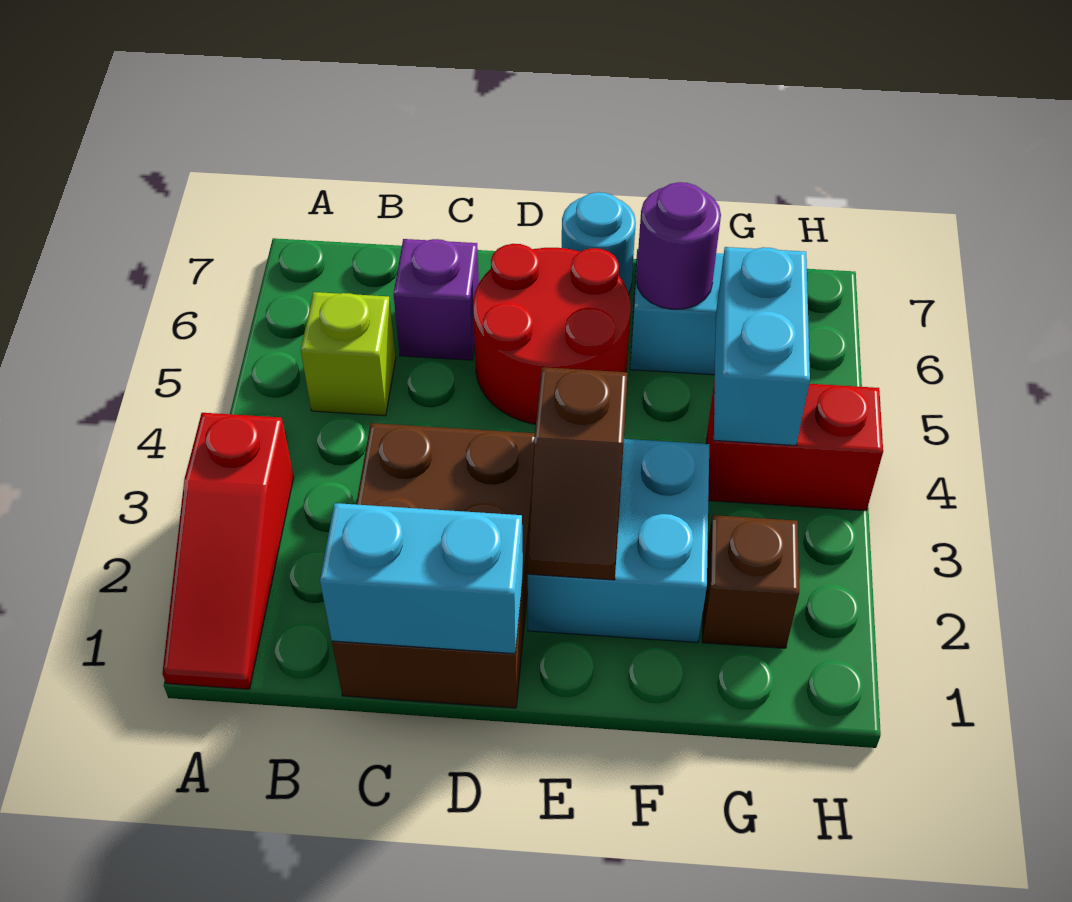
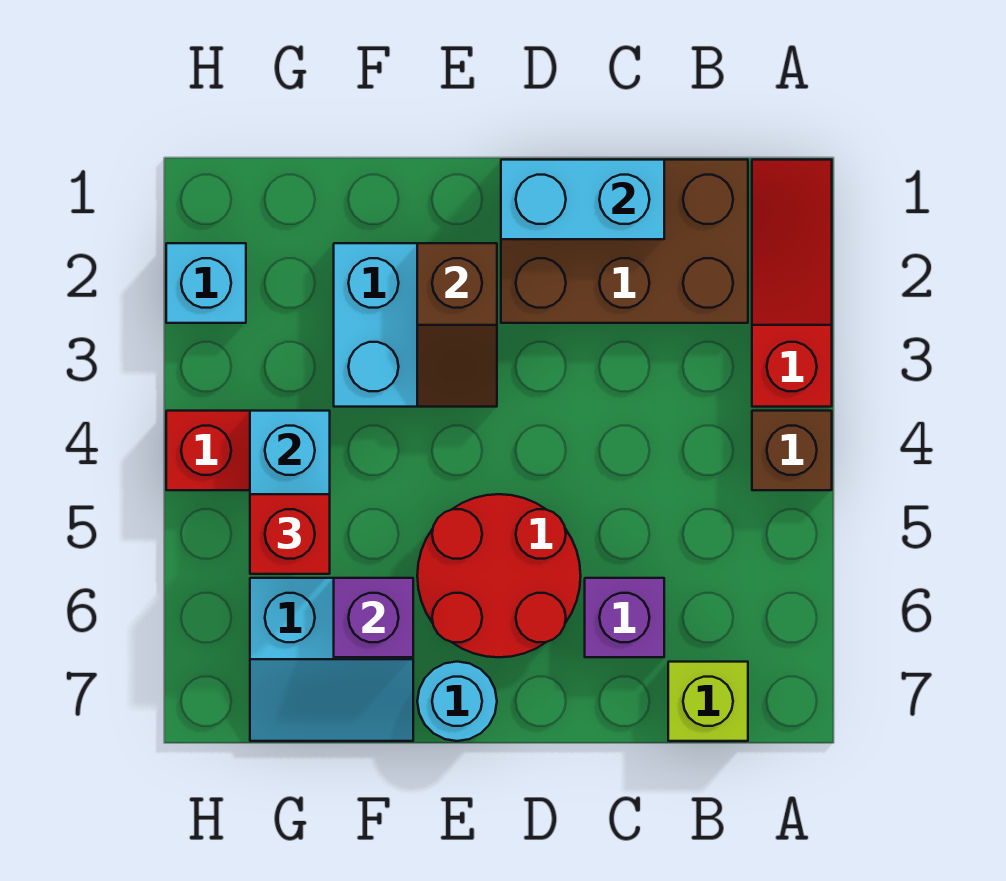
lime brick B5 level 1 -> lime brick B7 level 1
brown brick C1:D3 level 1 -> brown brick B1:D2 level 1
brown slope E2:E3 level 2 top 3 -> brown slope E2:E3 level 2 top 2
purple round brick F6 level 2 -> purple brick F6 level 2
brown brick G2 level 1 -> brown brick A4 level 1
none -> red brick G5 level 3
none -> cyan brick H2 level 1

